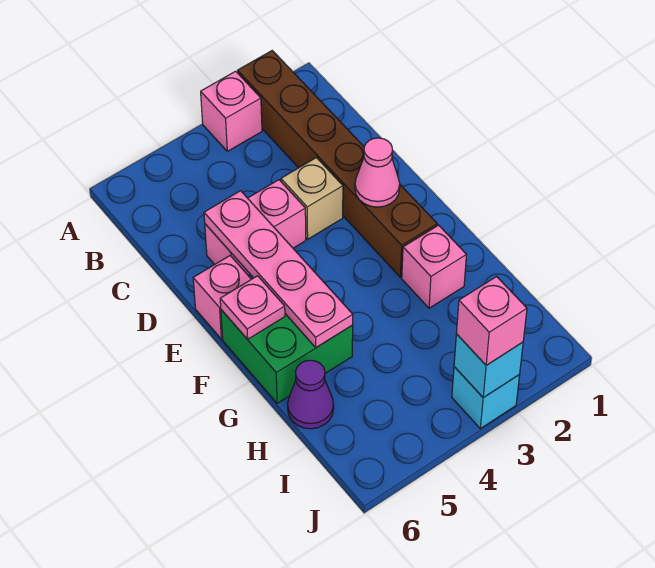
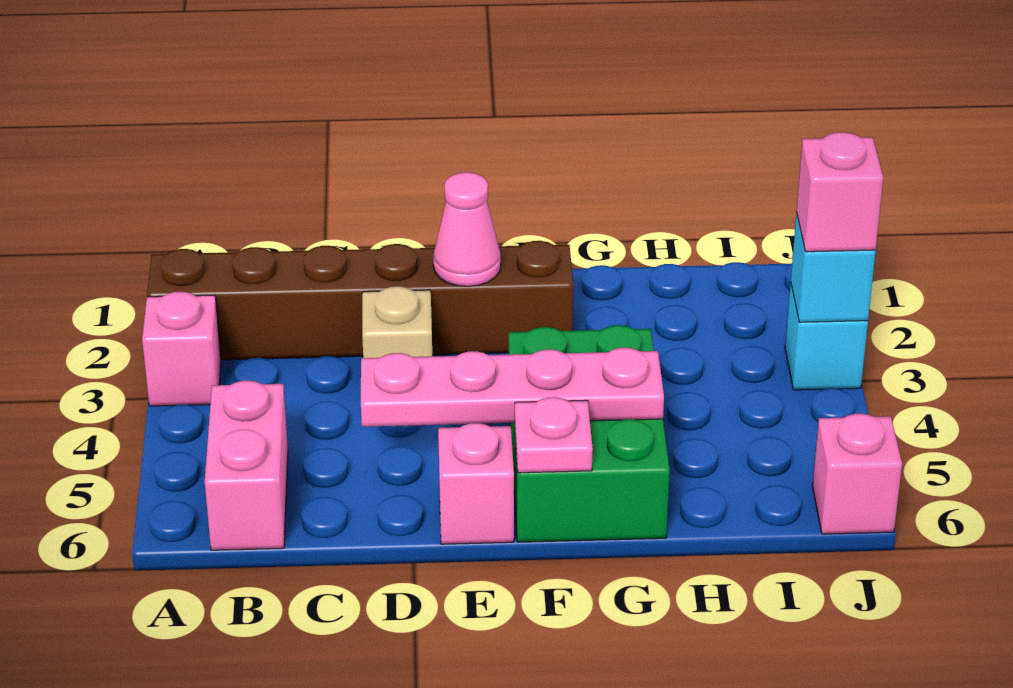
pink brick D4:D5 level 1 -> pink brick B5:B6 level 1
green brick F5:G6 level 1 -> green brick F4:G6 level 1
pink brick G2 level 1 -> pink brick J6 level 1
purple cone H6 level 1 -> none

